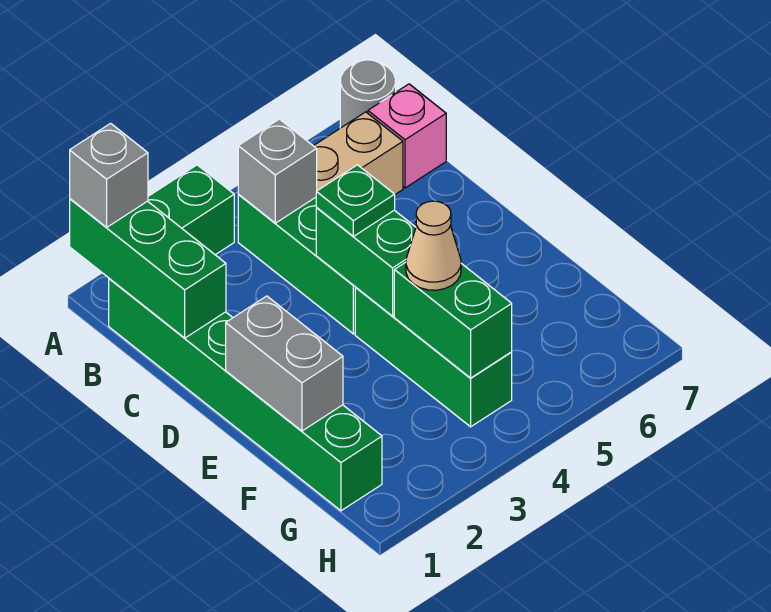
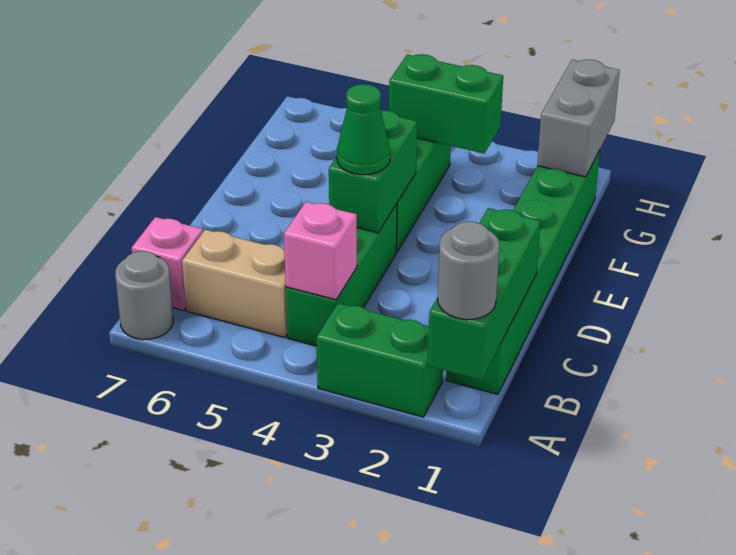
grey brick A1 level 3 -> grey round brick A1 level 3
grey brick B4 level 2 -> pink brick B4 level 2
green plate D4 level 3 -> green cone D4 level 3
grey brick E1:F1 level 2 -> grey brick G1:H1 level 2
green brick F4:G4 level 2 -> green brick G3:G4 level 2
tan cone F4 level 3 -> none

